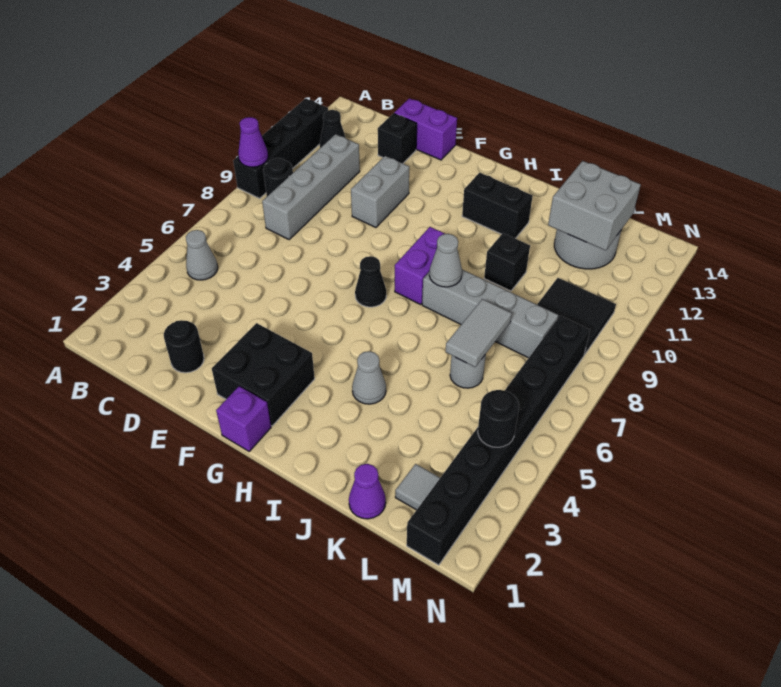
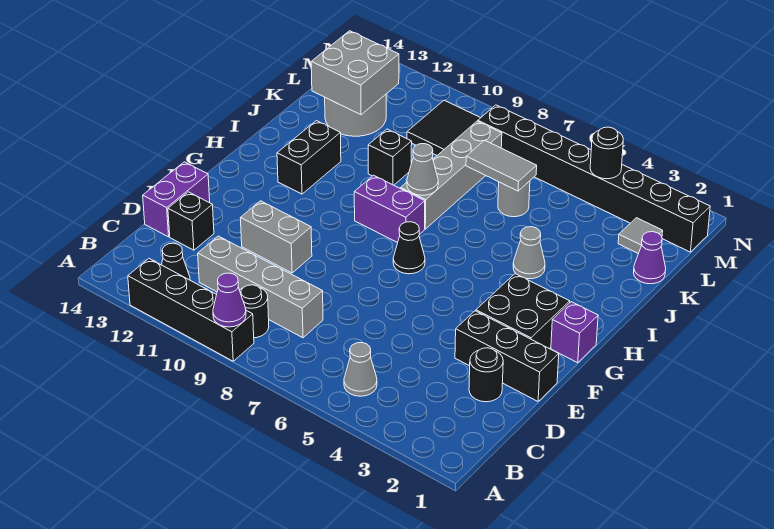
none -> black brick E1:E3 level 1

